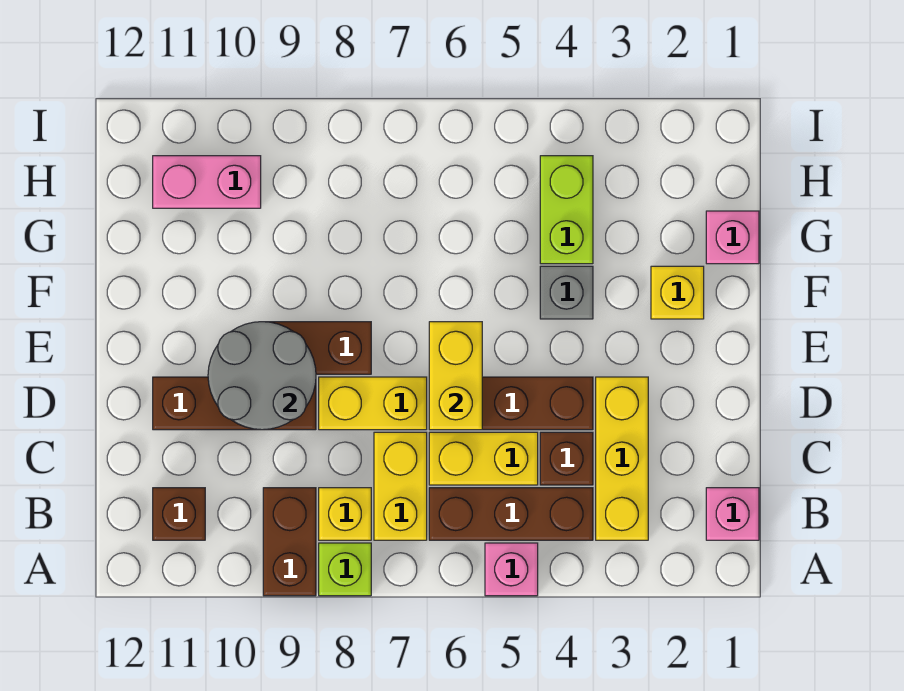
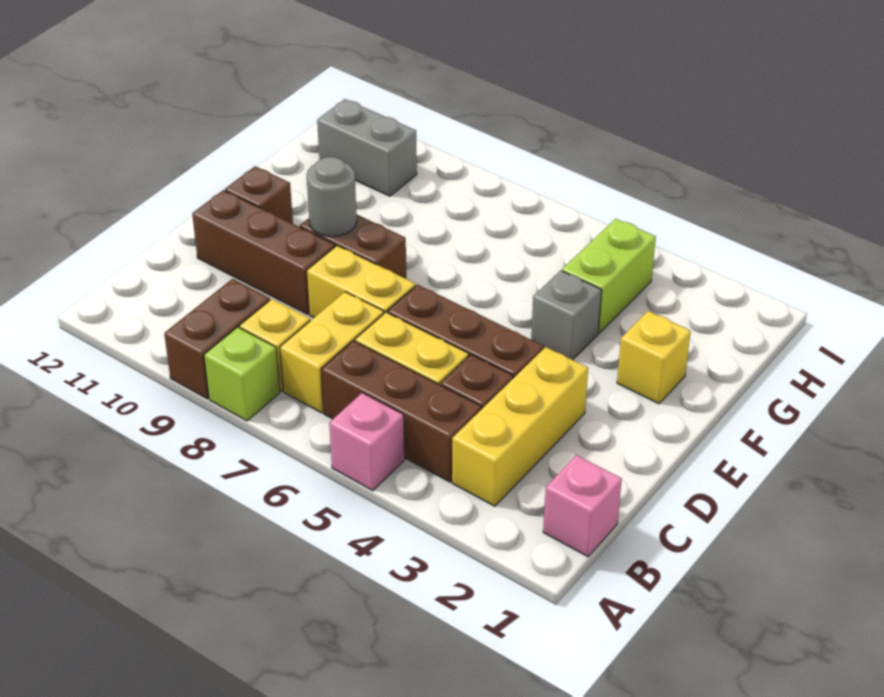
brown brick B11 level 1 -> brown brick E11 level 1
yellow brick D6:E6 level 2 -> none
grey round brick D9:E10 level 2 -> grey round brick E9 level 2
pink brick G1 level 1 -> none
pink brick H10:H11 level 1 -> grey brick H10:H11 level 1

